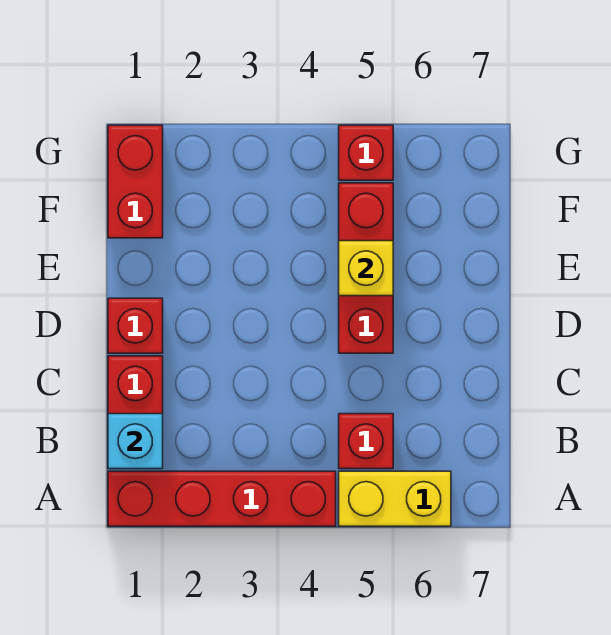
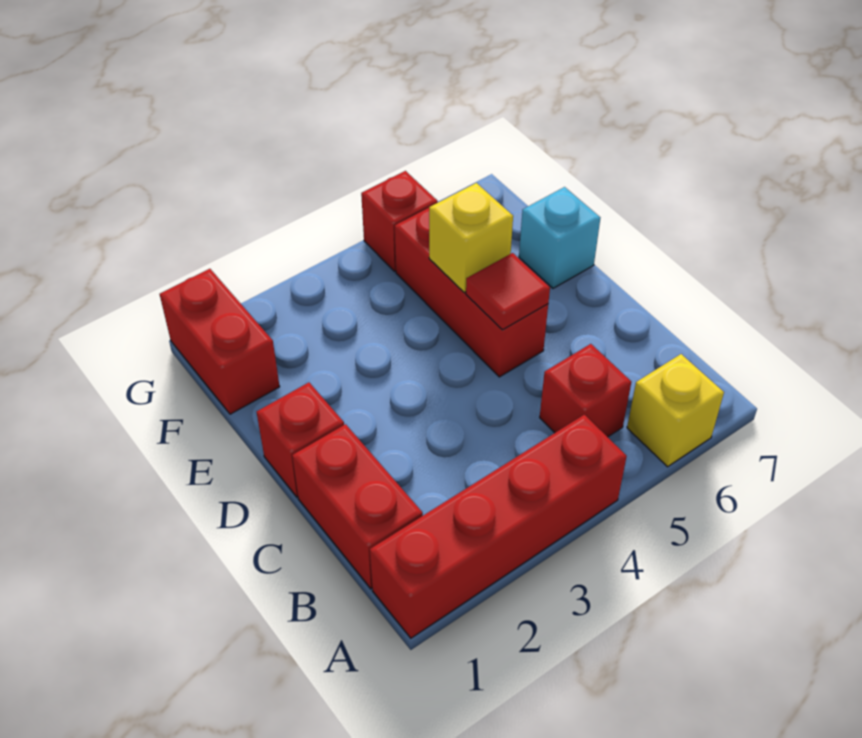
yellow brick A5:A6 level 1 -> yellow brick A6 level 1
cyan brick B1 level 2 -> cyan brick E7 level 1
none -> red tile D5 level 2

